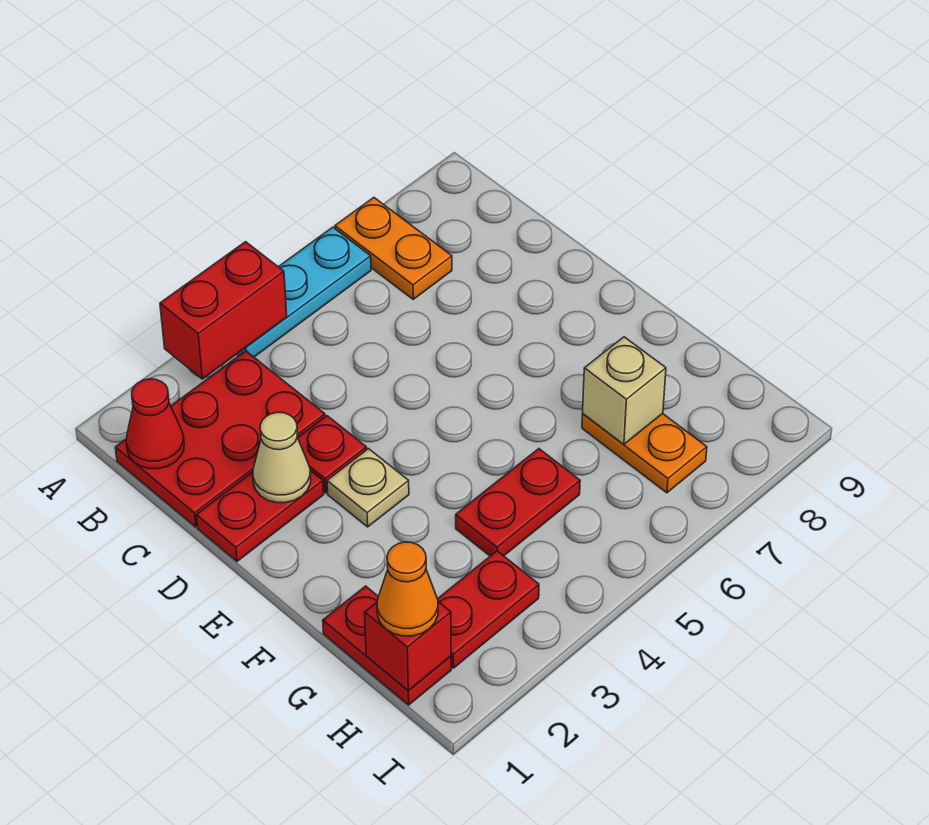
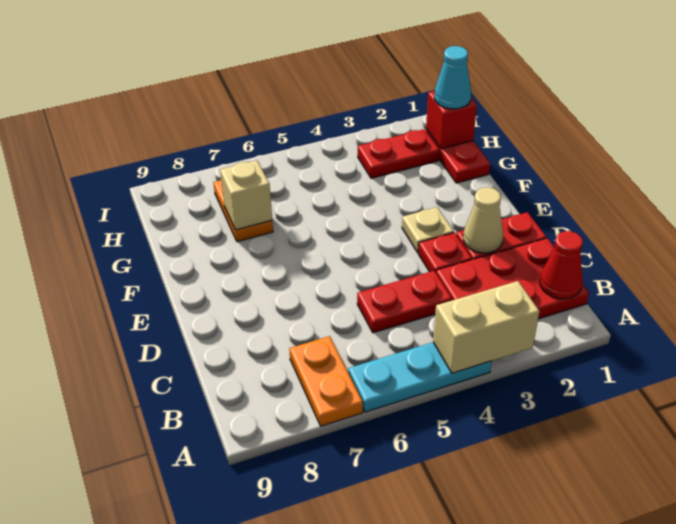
red brick A3:A4 level 2 -> tan brick A3:A4 level 2
red plate G4:G5 level 1 -> red plate C4:C5 level 1
orange cone H1 level 3 -> cyan cone H1 level 3

